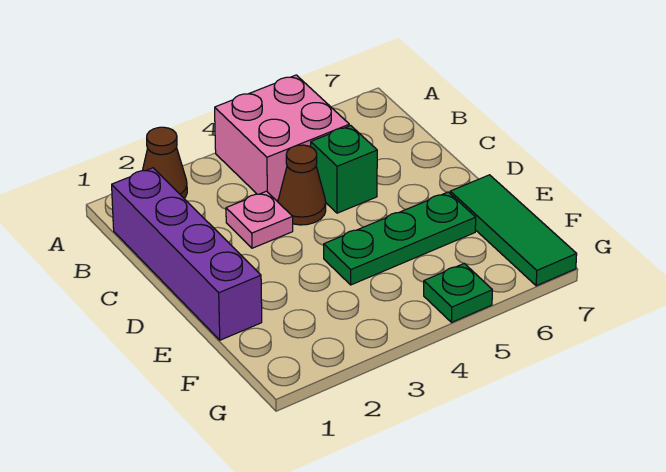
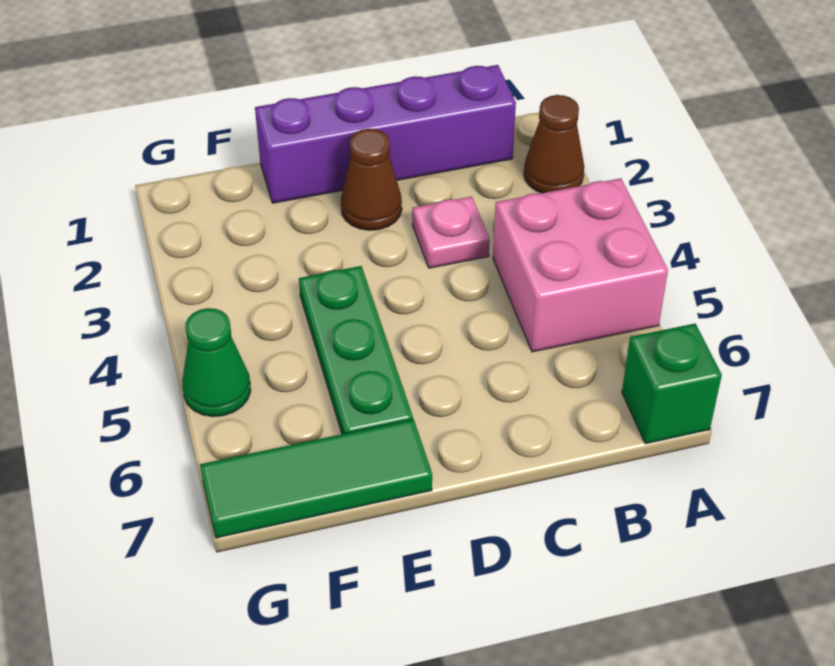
brown cone C4 level 1 -> brown cone D2 level 1
green brick C5 level 1 -> green brick A7 level 1
green plate G5 level 1 -> green cone G5 level 1

